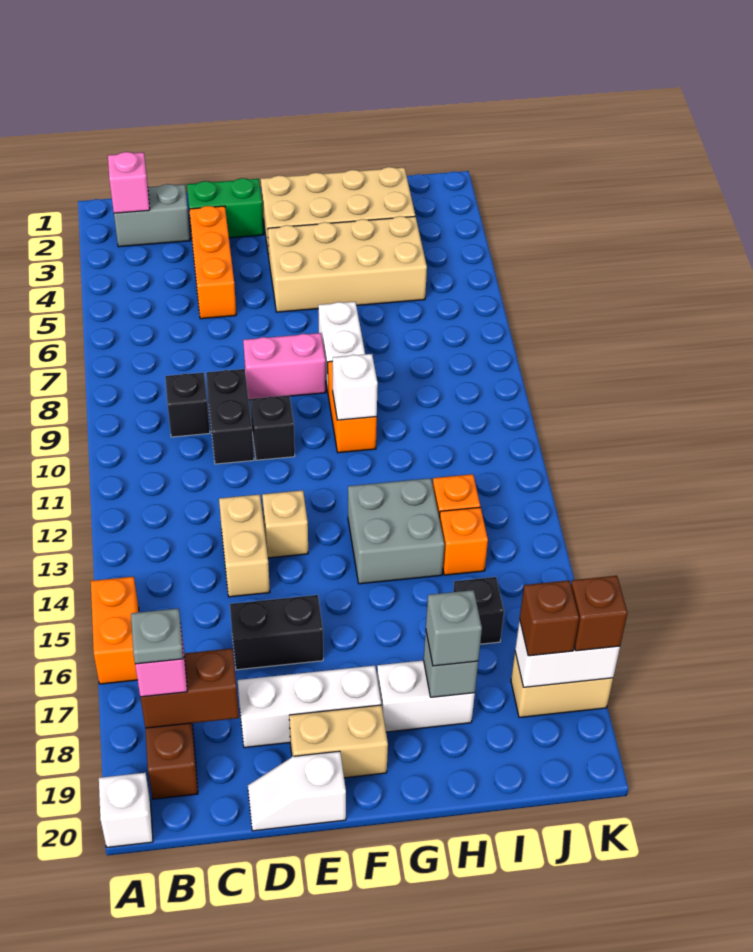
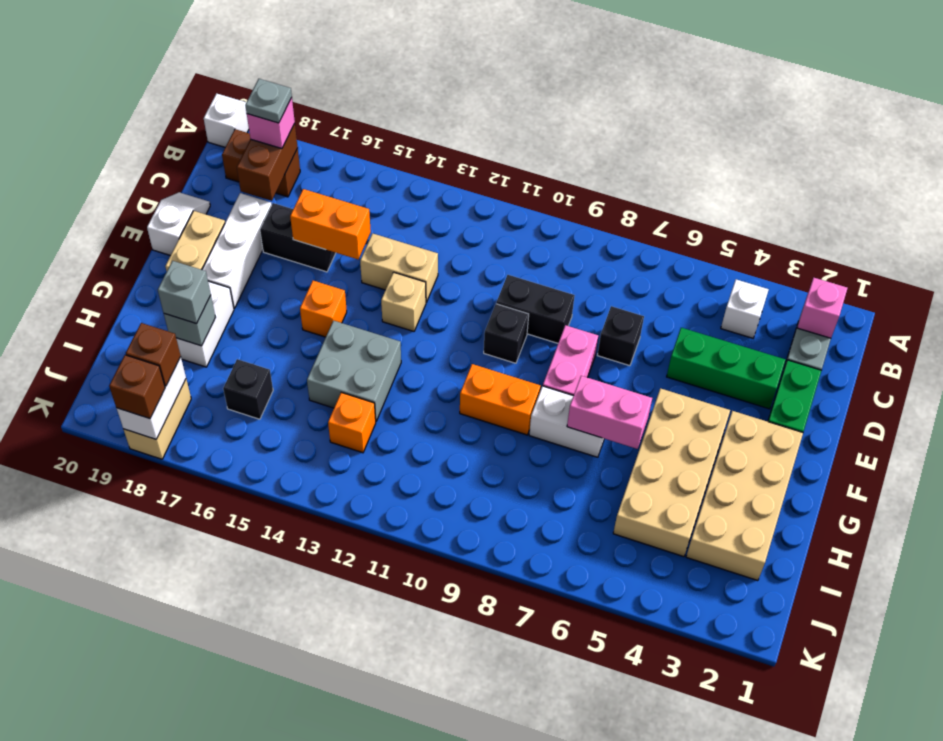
orange brick A15:A16 level 1 -> orange brick D15:D16 level 2
black brick C9 level 1 -> black brick D7 level 1
orange brick D3:D5 level 1 -> green brick D3:D5 level 1
black brick D16:E16 level 1 -> black brick D16:D17 level 1
none -> pink brick G6:G7 level 2
white brick G10 level 2 -> white brick B4 level 1
orange brick I14 level 1 -> orange brick F15 level 1

